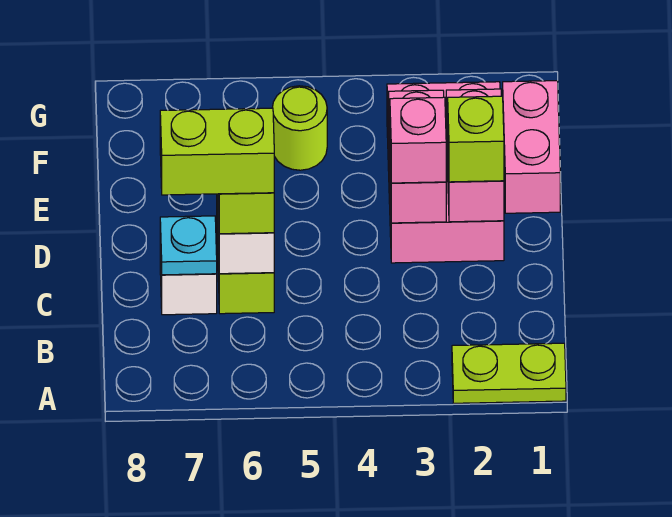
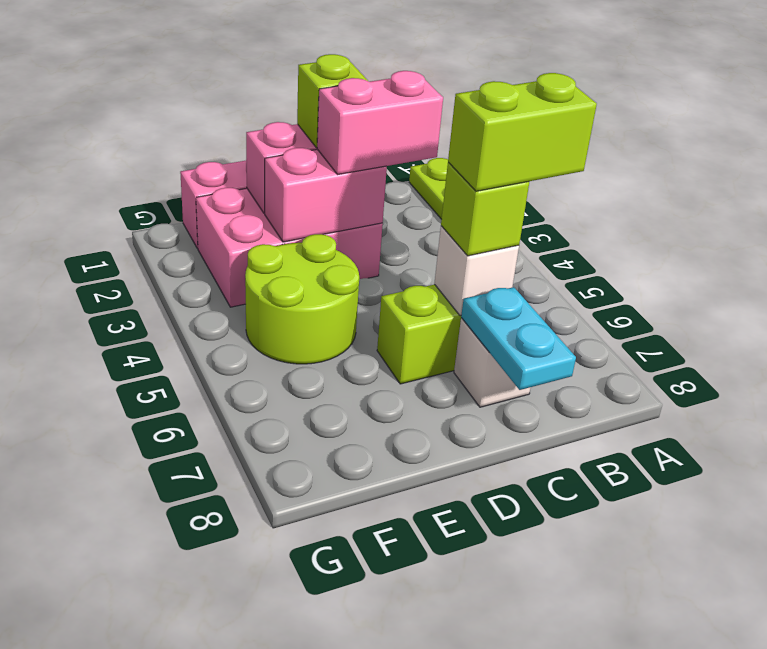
lime brick C6:C7 level 4 -> lime brick B6:C6 level 4
cyan plate C7 level 2 -> cyan plate C7:C8 level 2
pink brick D3 level 3 -> pink brick C3:D3 level 3
lime round brick F5 level 1 -> lime round brick E4:F5 level 1

